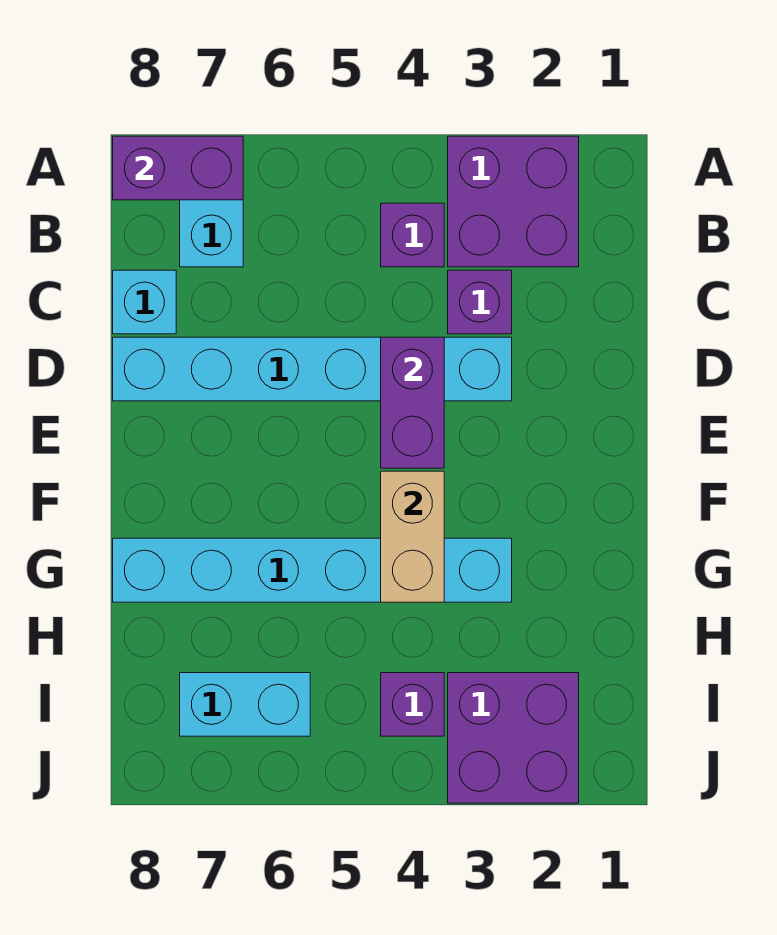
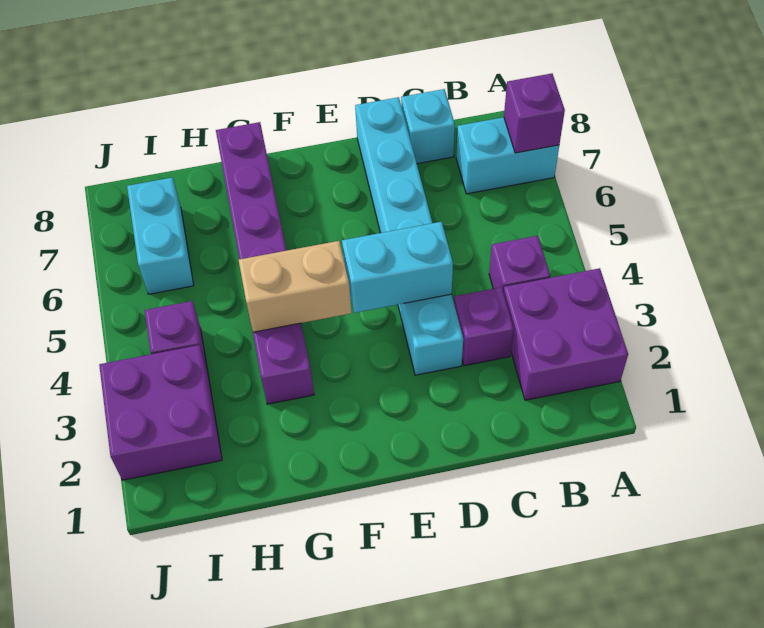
purple brick A7:A8 level 2 -> purple brick A7 level 2
purple brick D4:E4 level 2 -> cyan brick D4:E4 level 2
cyan brick G3:G8 level 1 -> purple brick G3:G8 level 1

